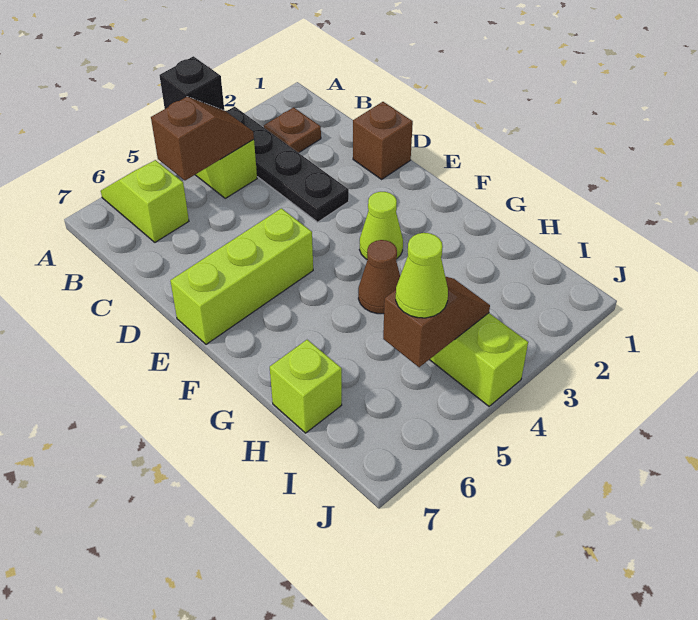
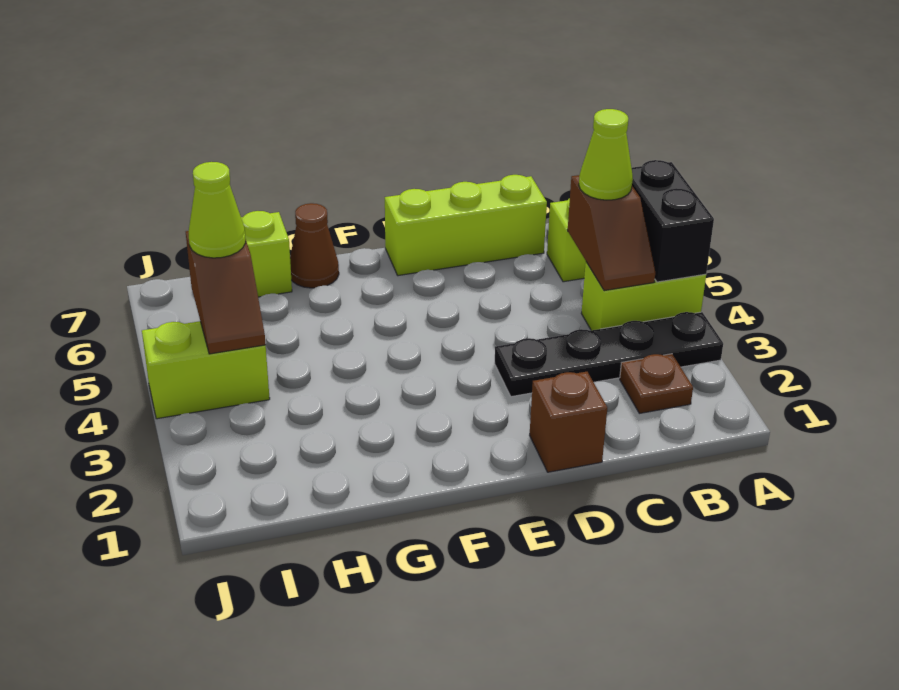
black brick A4 level 2 -> black brick A4:A5 level 2
lime brick E5:E7 level 1 -> lime brick C7:E7 level 1
lime cone F3 level 1 -> lime cone B5 level 3
brown cone G4 level 1 -> brown cone G7 level 1

